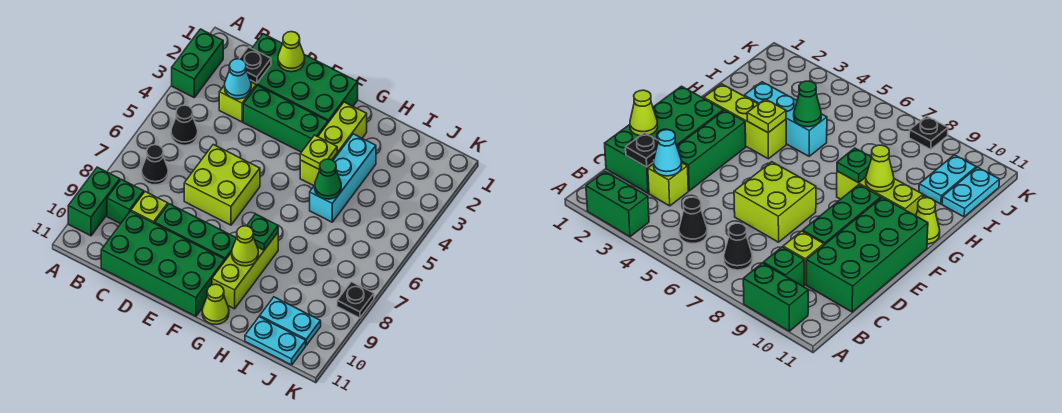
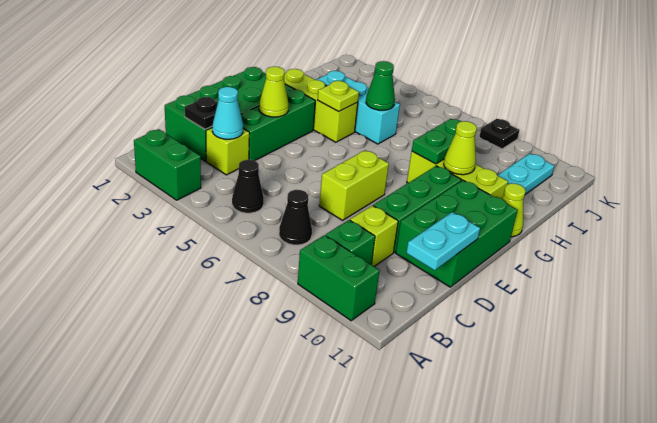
green brick C10:F11 level 1 -> green brick D10:F11 level 1
lime cone D1 level 2 -> lime cone E3 level 2
lime brick D6:E7 level 1 -> lime brick D7:E7 level 1
green plate G8 level 2 -> green plate G8:H8 level 2
cyan plate I11:J11 level 1 -> cyan plate C11:D11 level 2

